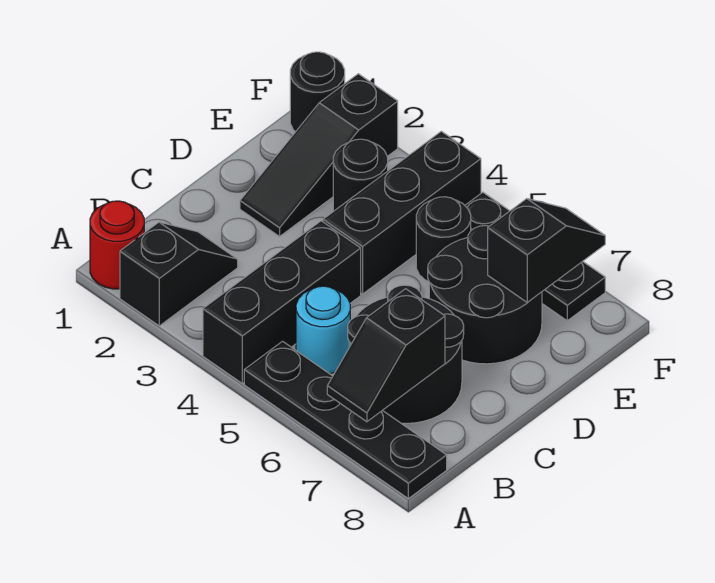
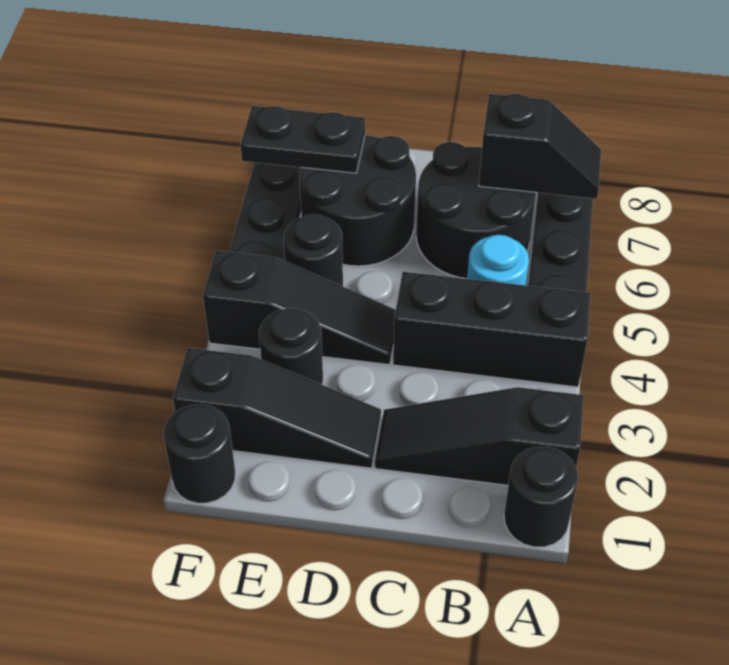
red round brick A1 level 1 -> black round brick A1 level 1
black slope A2:B2 level 1 top A -> black slope A2:C2 level 1 top A
black brick D4:F4 level 1 -> black slope D4:F4 level 1 top F
black slope E7:F7 level 2 top E -> black plate E7:F7 level 2

